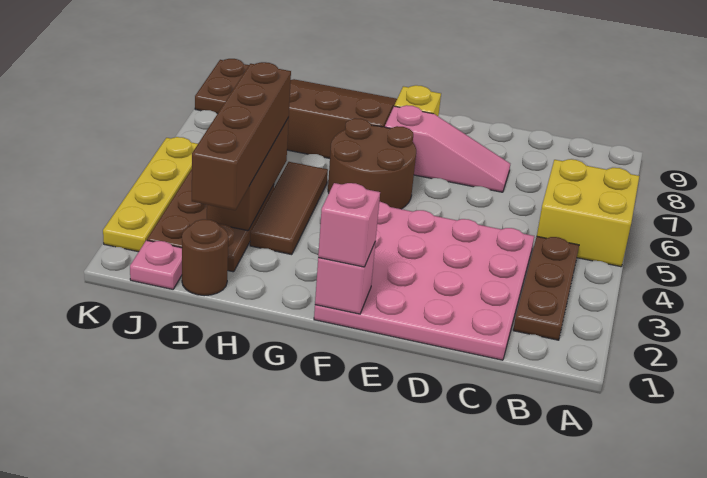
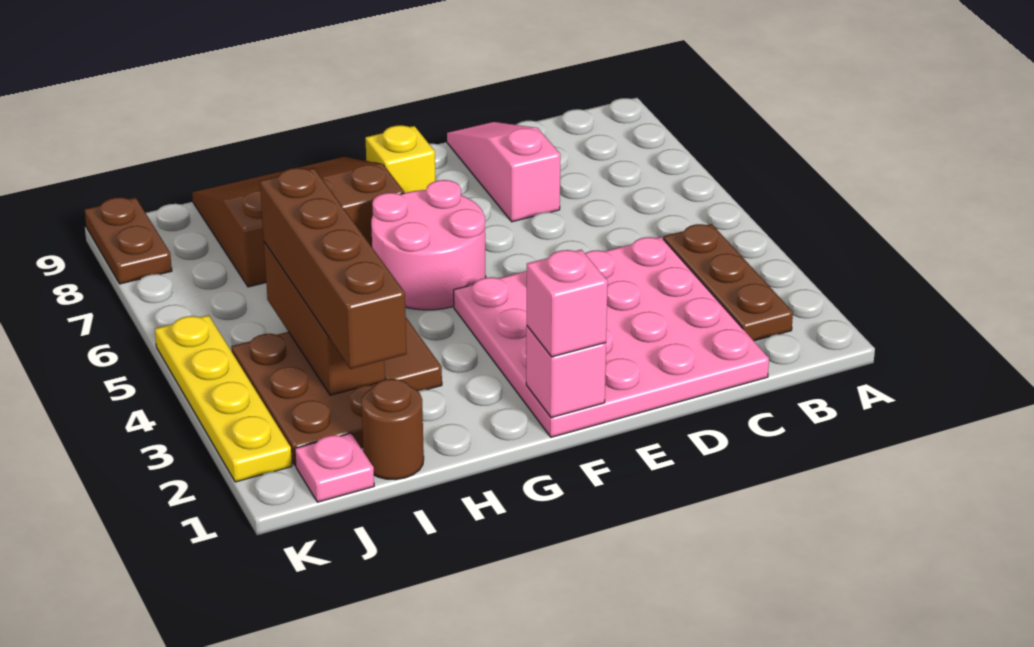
yellow brick A5:B6 level 1 -> none
pink slope D7:F7 level 1 top F -> pink slope D7:D9 level 1 top 7
brown round brick F5:G6 level 1 -> pink round brick F5:G6 level 1

